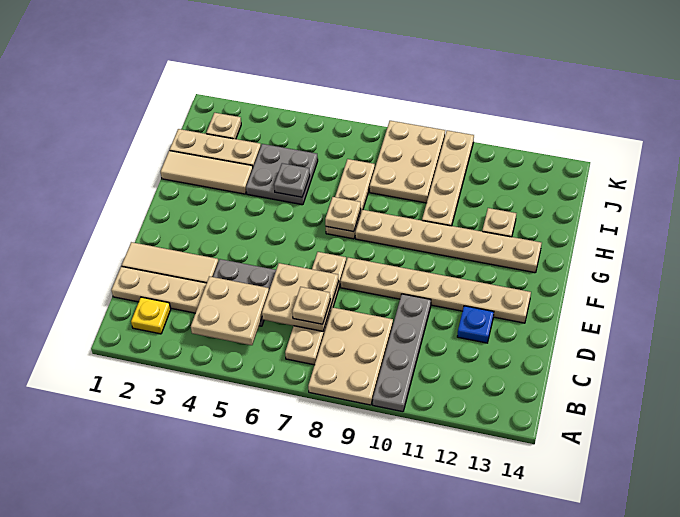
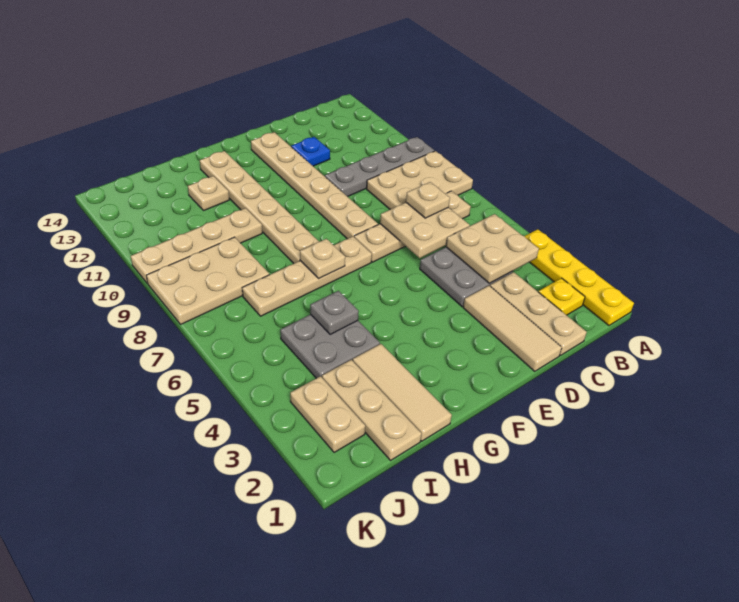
none -> yellow plate A1:A4 level 1
tan plate G7:I7 level 1 -> tan plate F7:I7 level 1
tan plate J2 level 1 -> tan plate J2:J3 level 1

